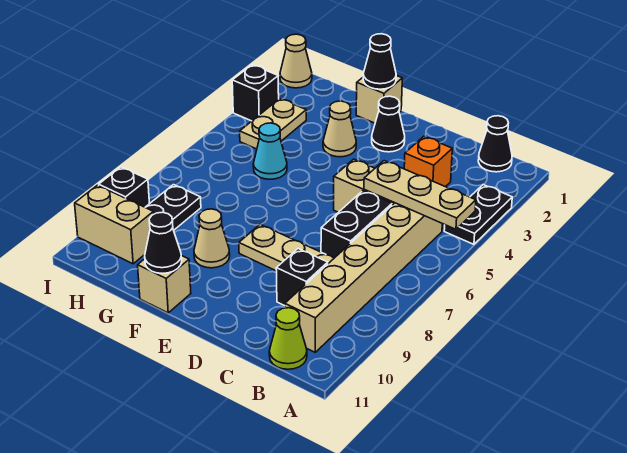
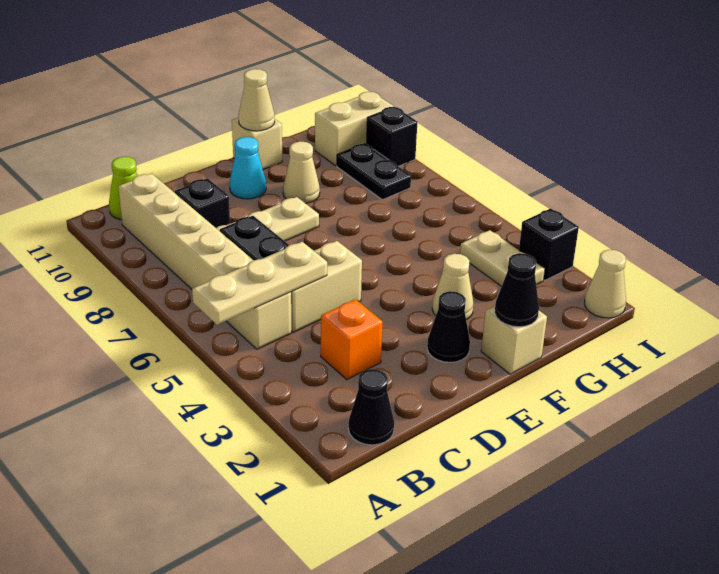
black plate A3:A4 level 1 -> none
black cone F11 level 2 -> tan cone F11 level 2
cyan cone G5 level 1 -> cyan cone E10 level 1

